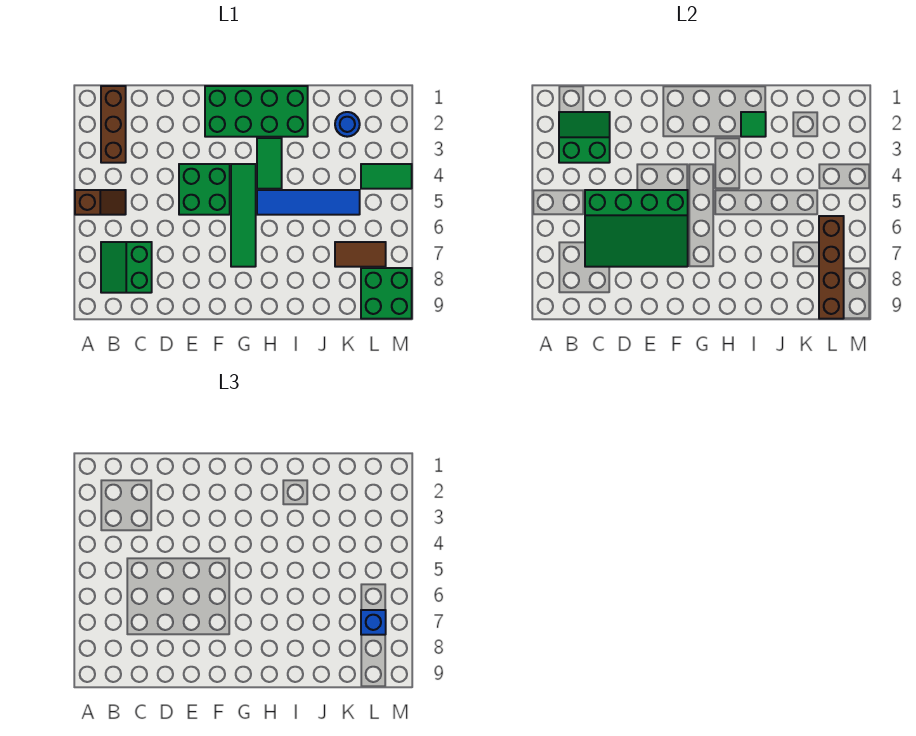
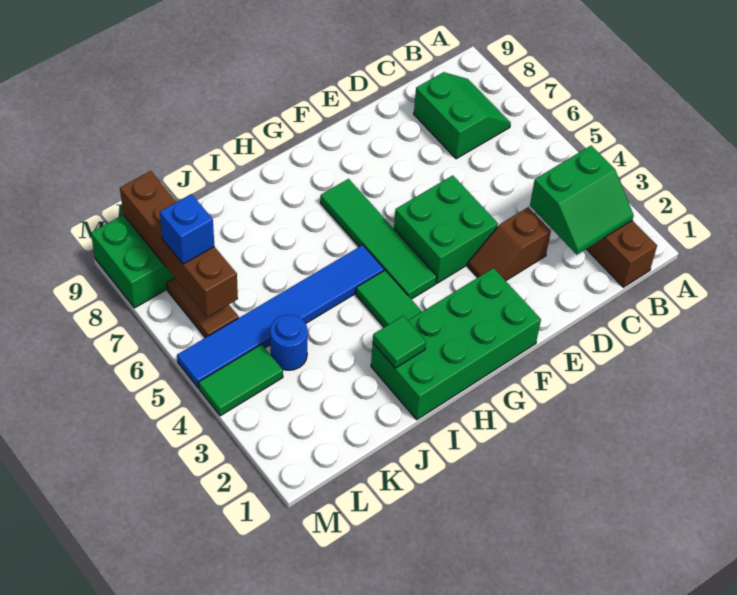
brown slope A5:B5 level 1 top A -> brown slope D3:E3 level 1 top D
green slope C5:F7 level 2 top 5 -> none
blue tile H5:K5 level 1 -> blue tile H5:M5 level 1
blue round brick K2 level 1 -> blue round brick K4 level 1
brown tile K7:L7 level 1 -> brown tile L6:L7 level 1

